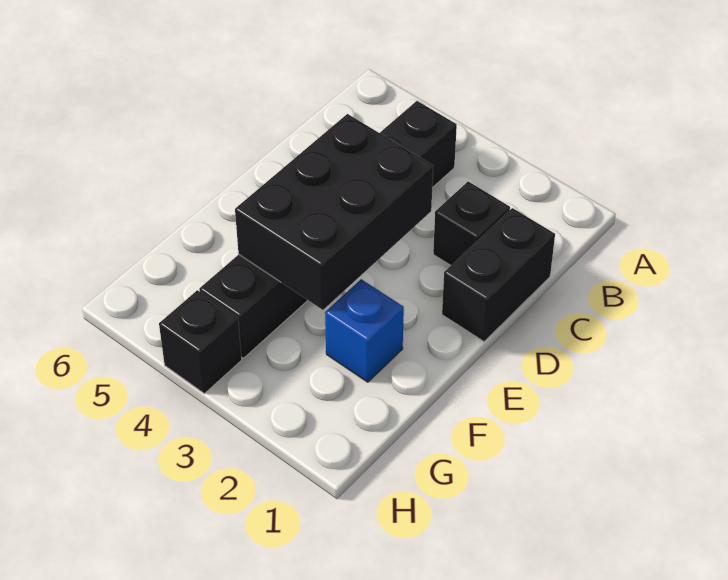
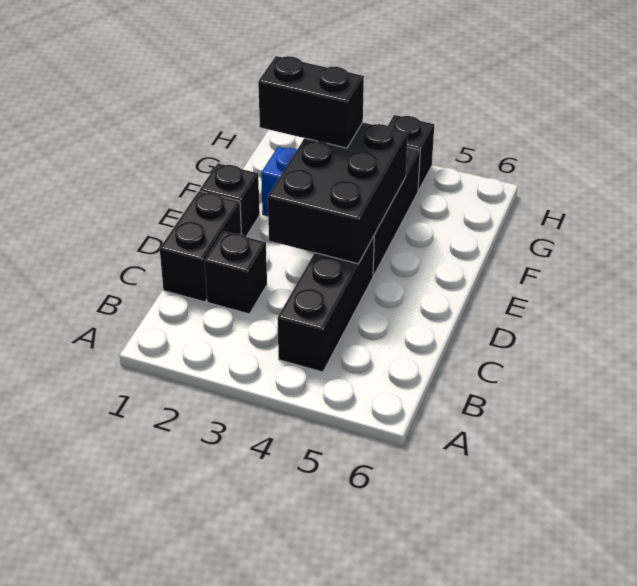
none -> black brick E1 level 1
none -> black brick F2:F3 level 3

